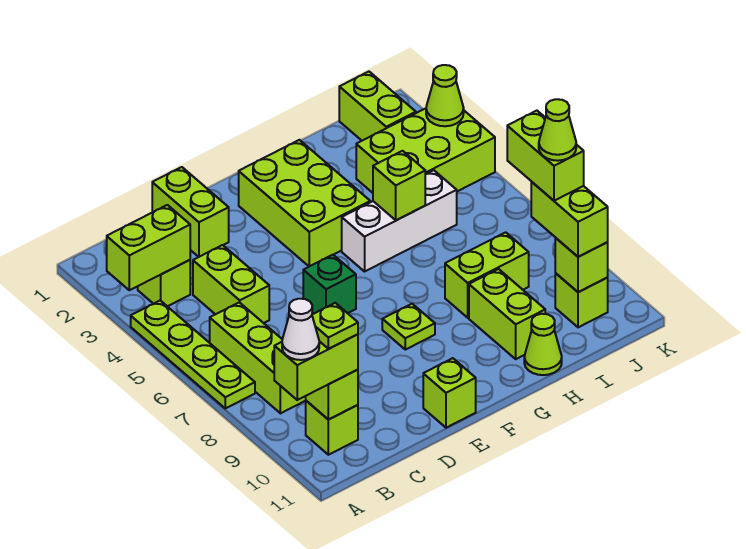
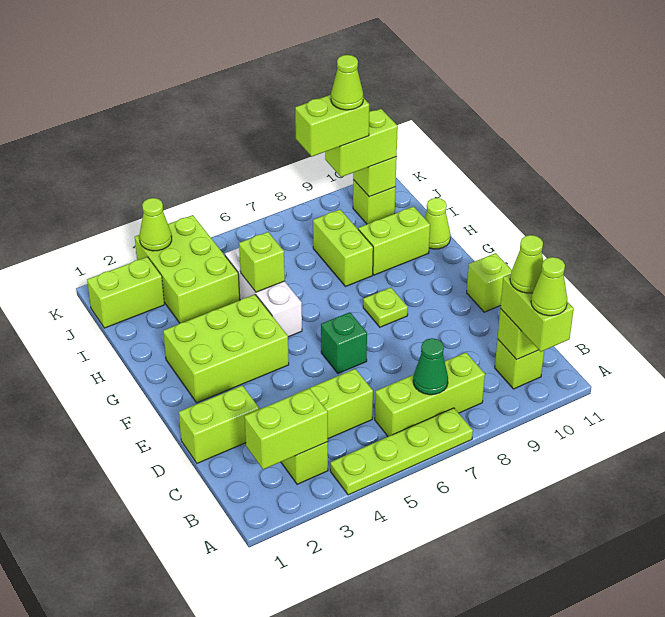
lime brick A3:B3 level 2 -> lime brick B2:B3 level 2
white cone A10 level 4 -> lime cone A10 level 4
none -> green cone B7 level 2
lime plate B10 level 4 -> lime cone B10 level 4

